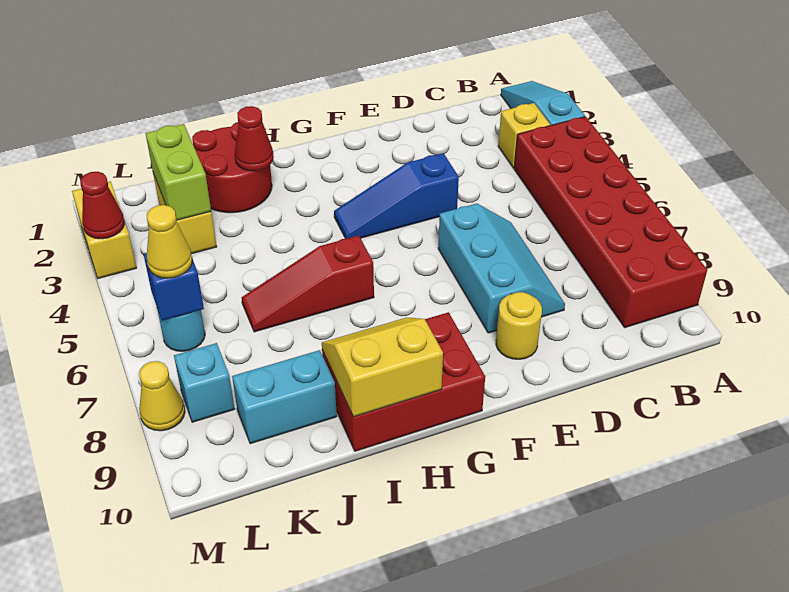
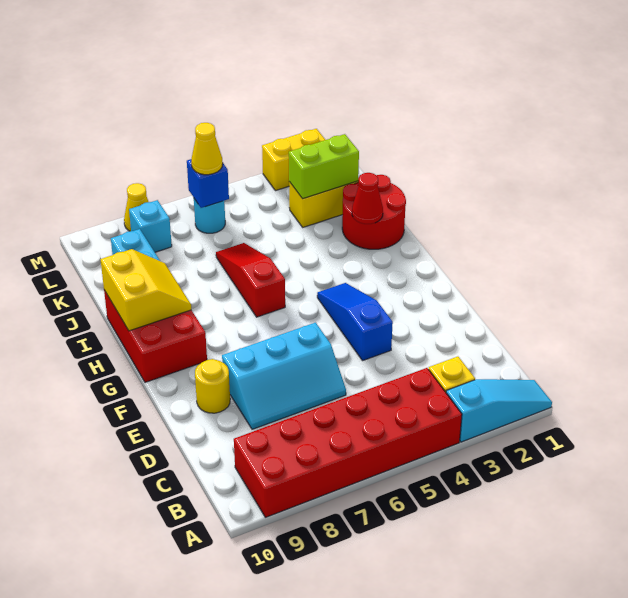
red cone M3 level 2 -> none

